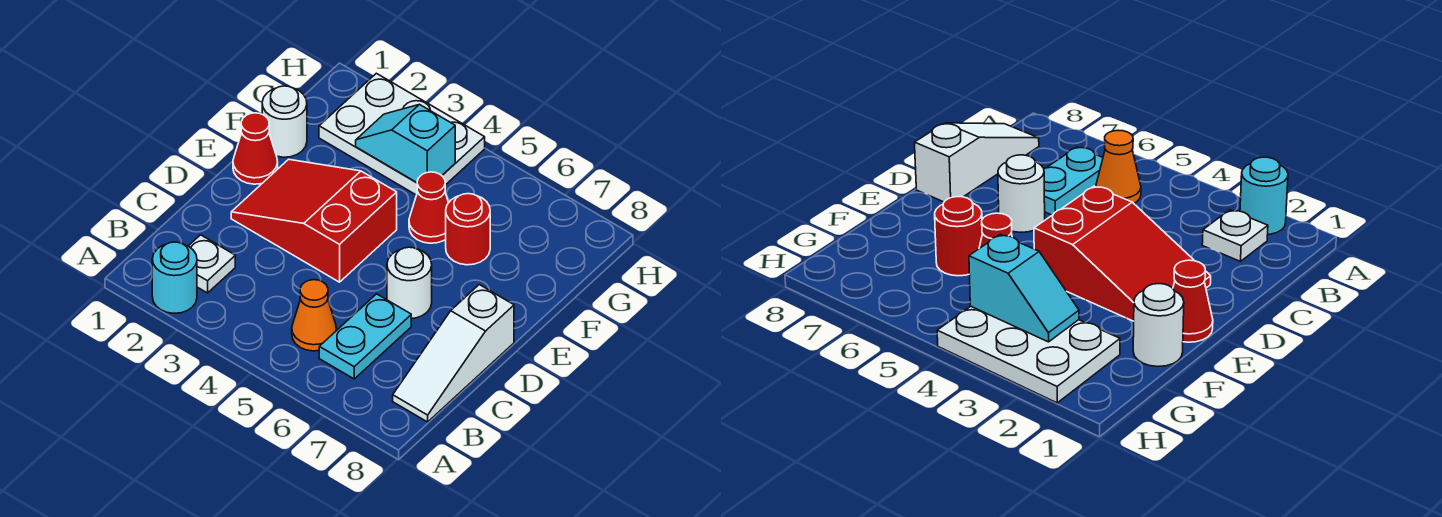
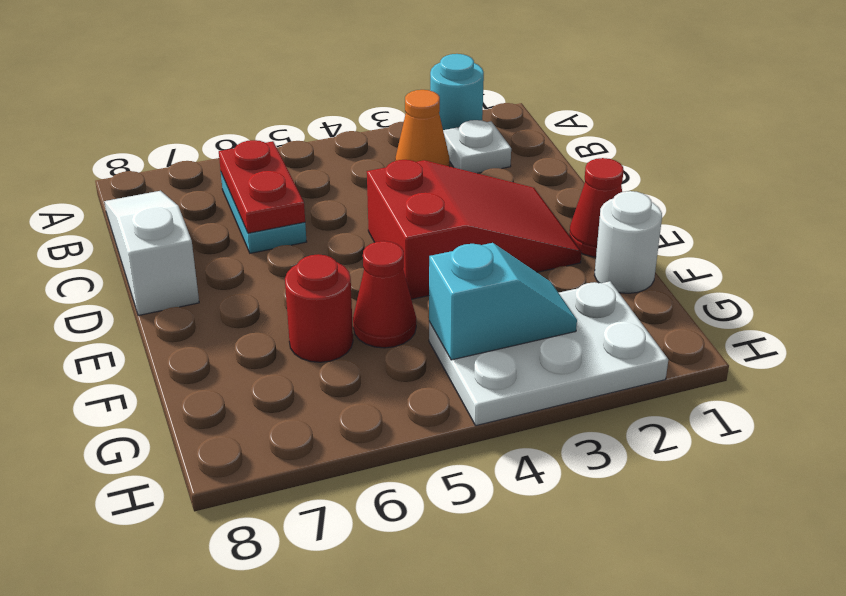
orange cone B5 level 1 -> orange cone B3 level 1
none -> red plate B6:C6 level 2
white round brick D6 level 1 -> none

